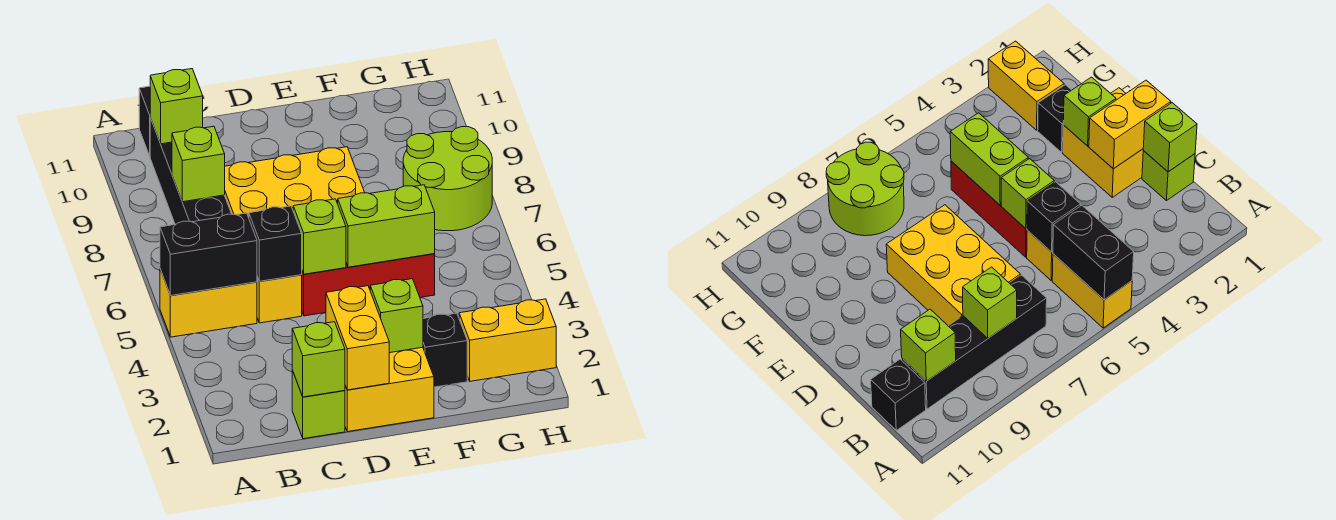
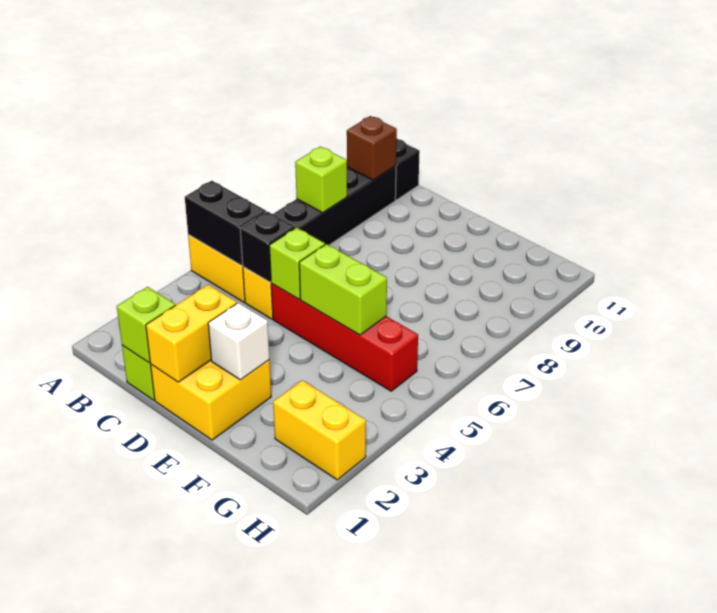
lime brick B10 level 2 -> brown brick B10 level 2
yellow brick C7:E8 level 1 -> none
red brick D5:F5 level 1 -> red brick D5:G5 level 1
lime brick E2 level 2 -> white brick E2 level 2
black brick F2 level 1 -> none
lime round brick G7:H8 level 1 -> none

